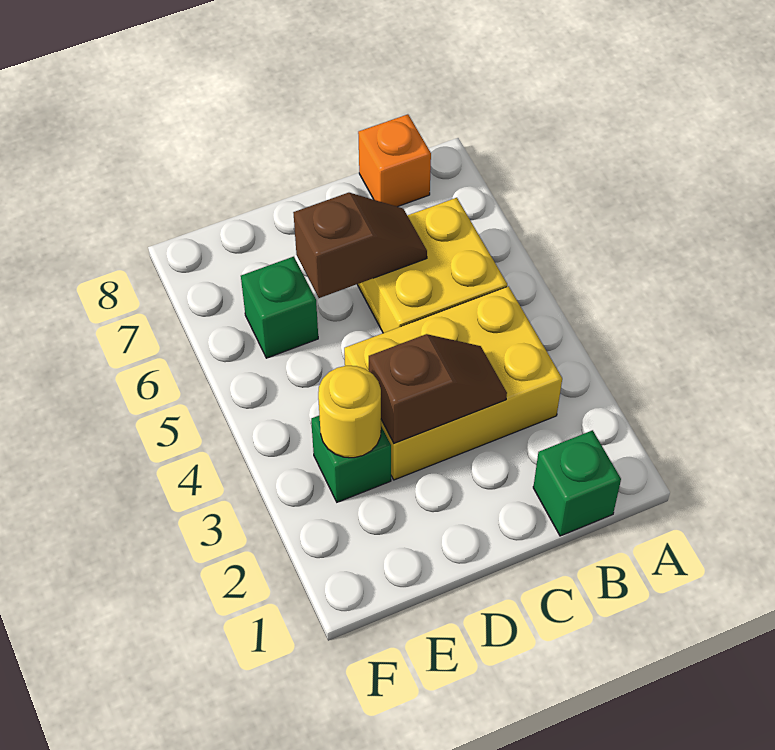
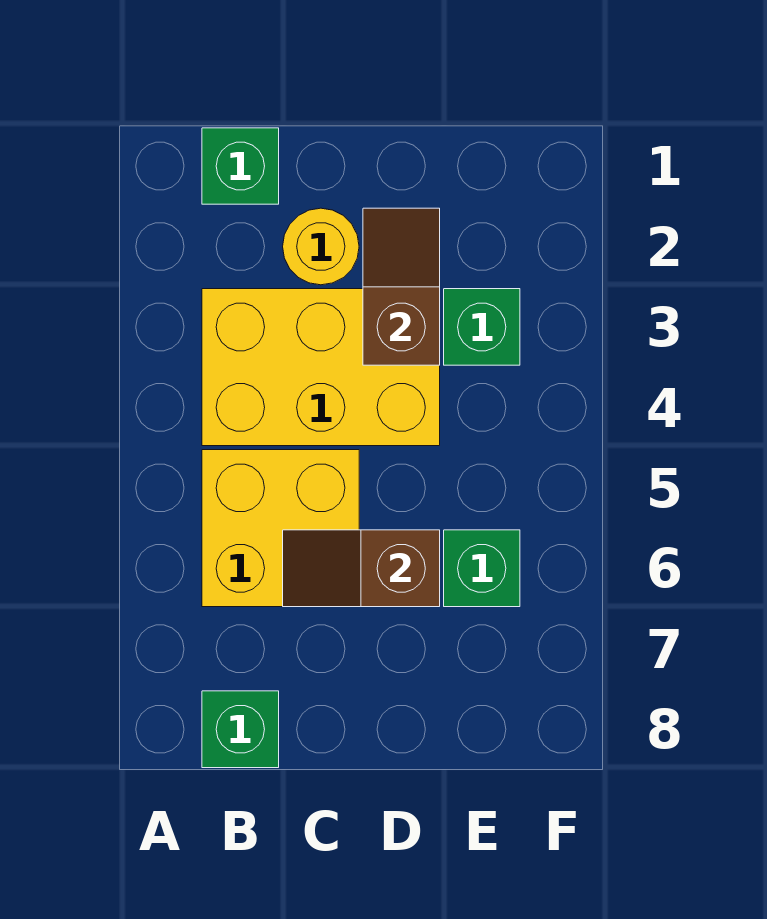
orange brick B8 level 1 -> green brick B8 level 1
brown slope C3:D3 level 2 top D -> brown slope D2:D3 level 2 top 3
yellow round brick E3 level 2 -> yellow round brick C2 level 1

